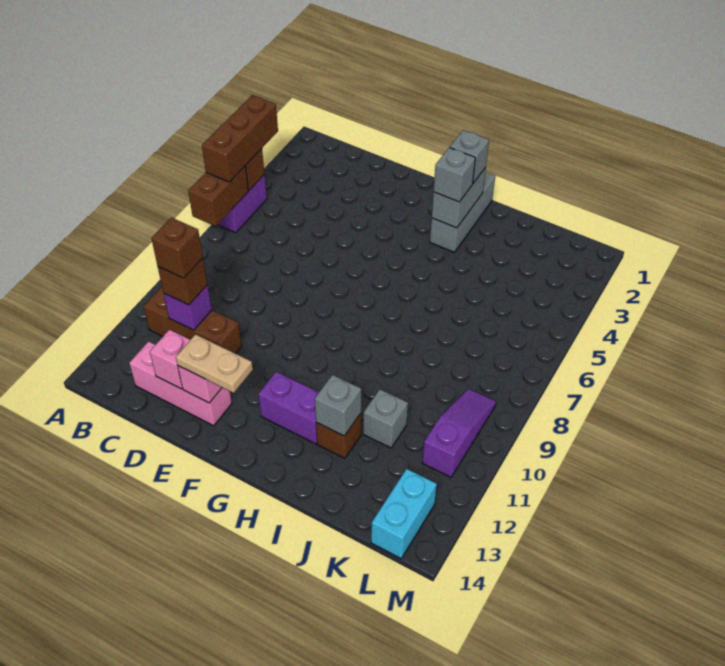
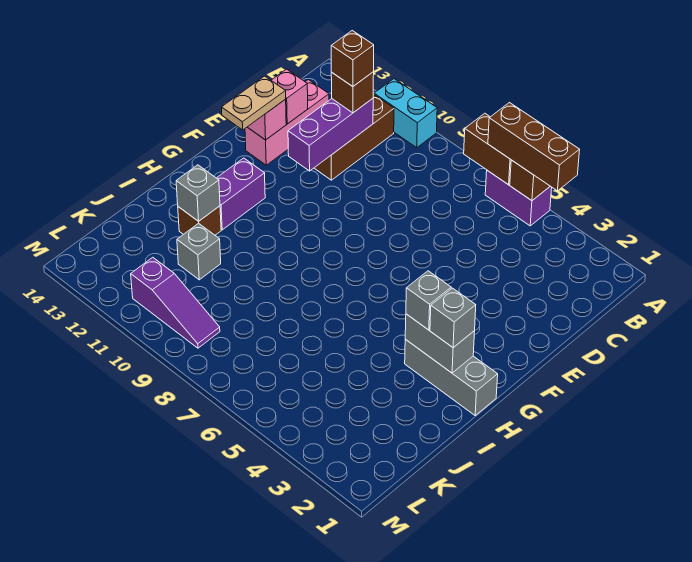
purple brick C11 level 2 -> purple brick C11:E11 level 2
cyan brick L13:L14 level 1 -> cyan brick A10:A11 level 1

